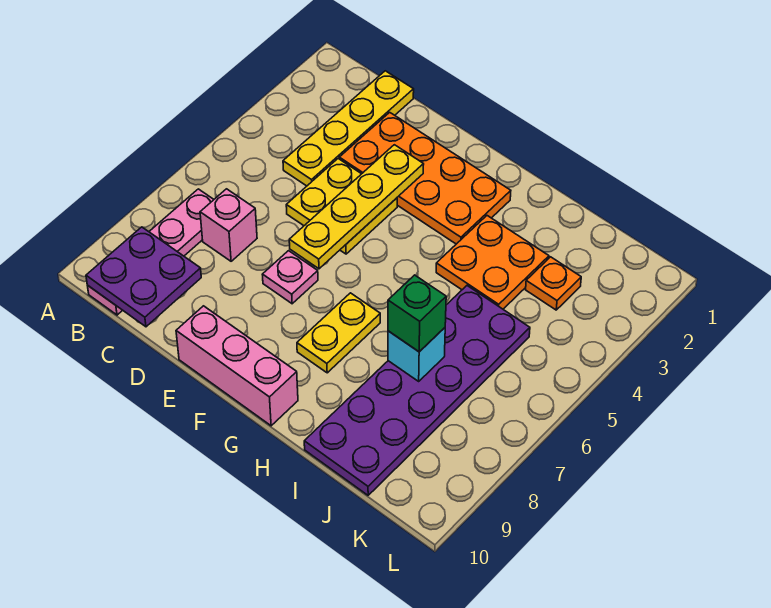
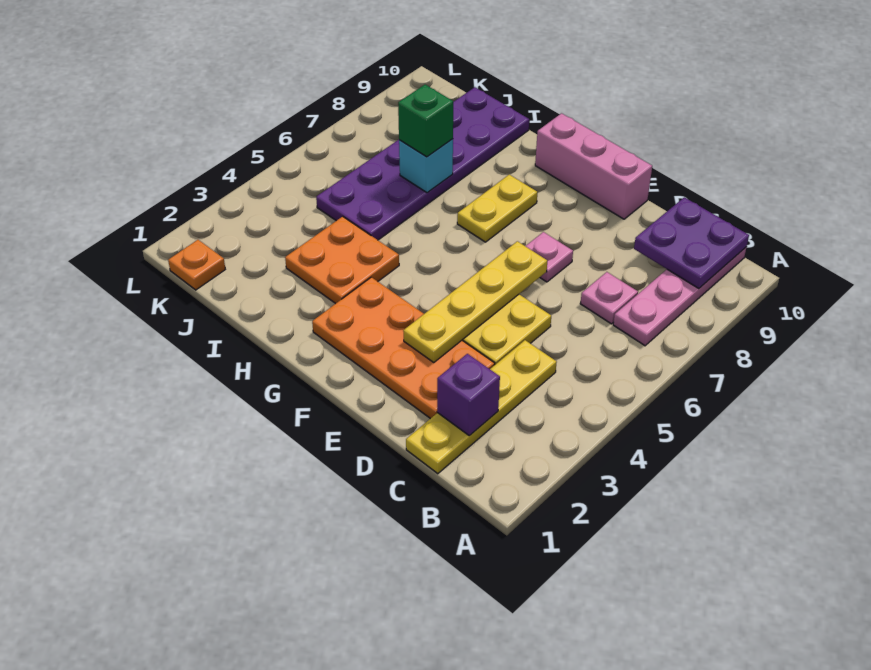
none -> purple brick C2 level 2
pink brick C7 level 1 -> pink plate C7 level 1
orange plate J3 level 1 -> orange plate K1 level 1

